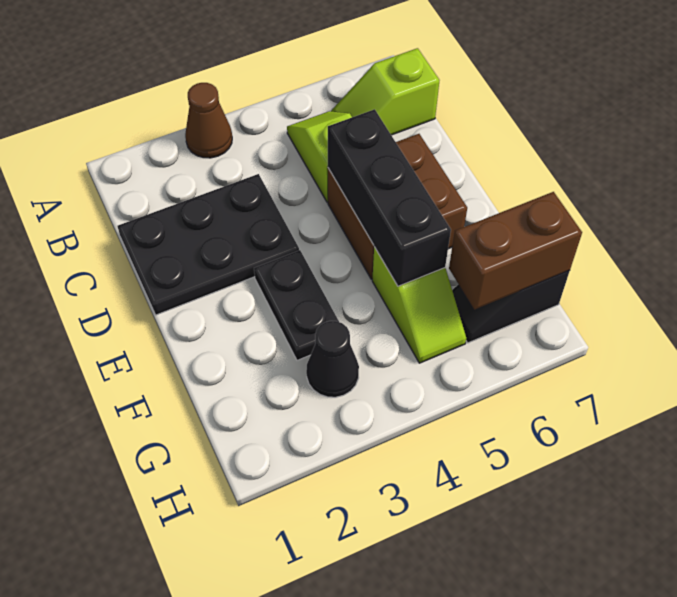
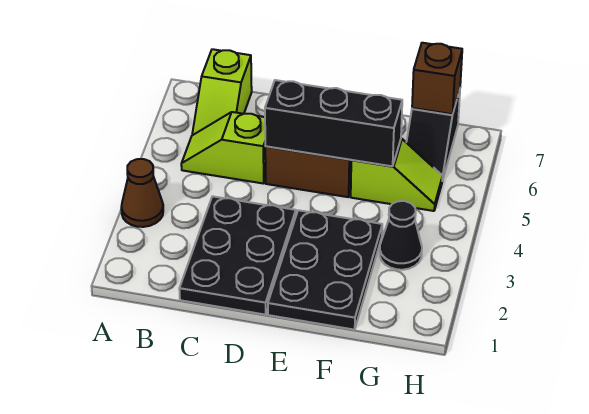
black plate E3:F3 level 1 -> black plate E1:F3 level 1
brown brick G6:G7 level 2 -> brown brick G7 level 2

